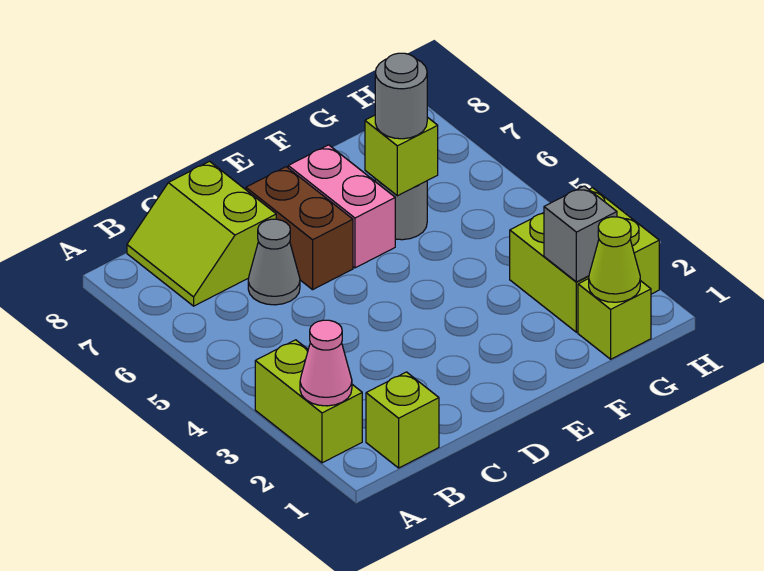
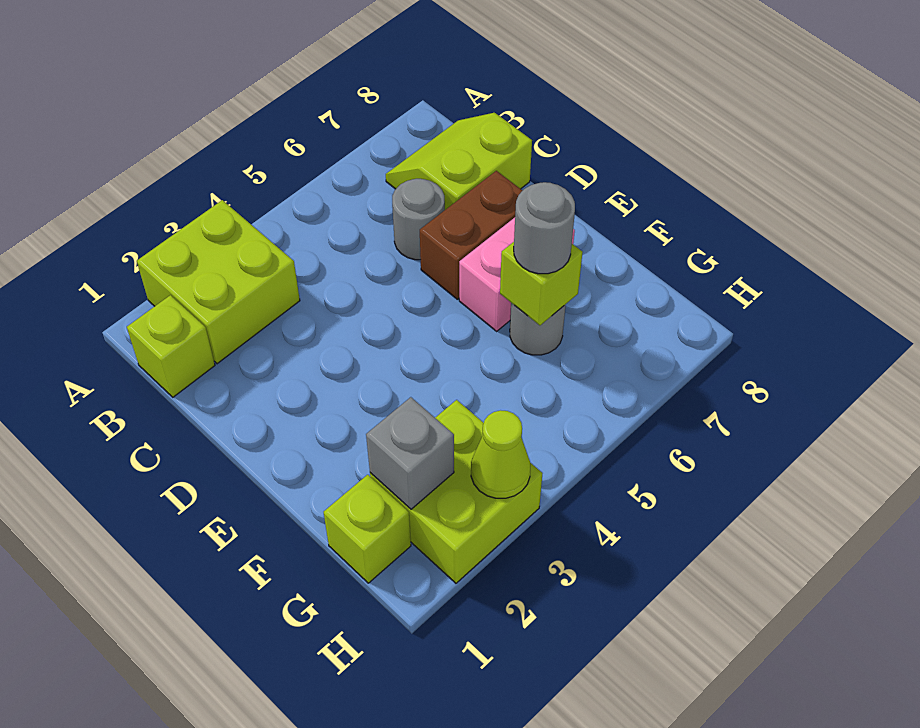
lime brick A2:A3 level 1 -> lime brick A2:B3 level 1
pink cone A2 level 2 -> none
grey cone C6 level 1 -> grey round brick C6 level 1
lime cone G1 level 2 -> lime cone H3 level 2

